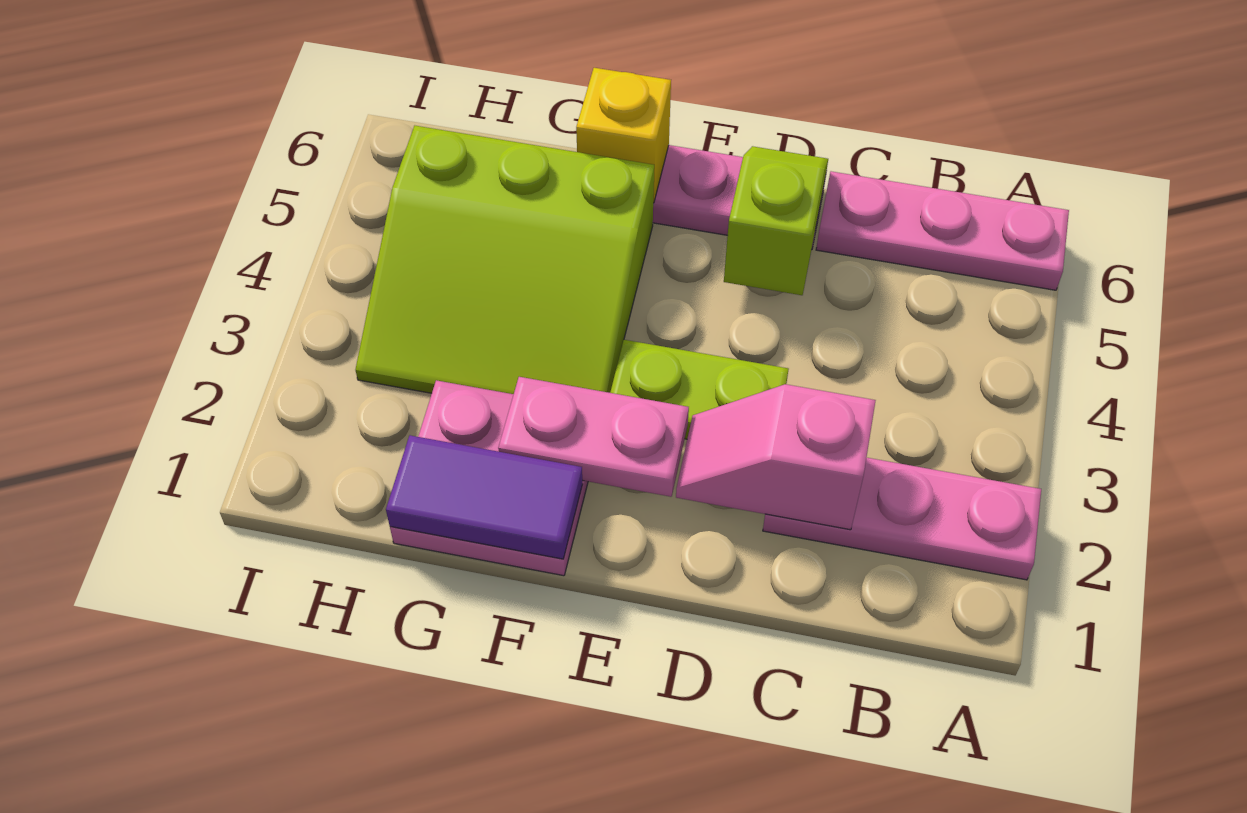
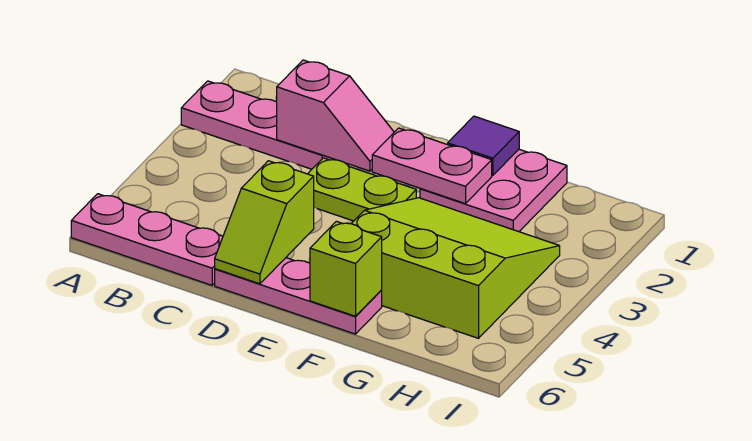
purple tile F1:G1 level 2 -> purple tile F1 level 2
yellow brick F6 level 2 -> lime brick F6 level 2

